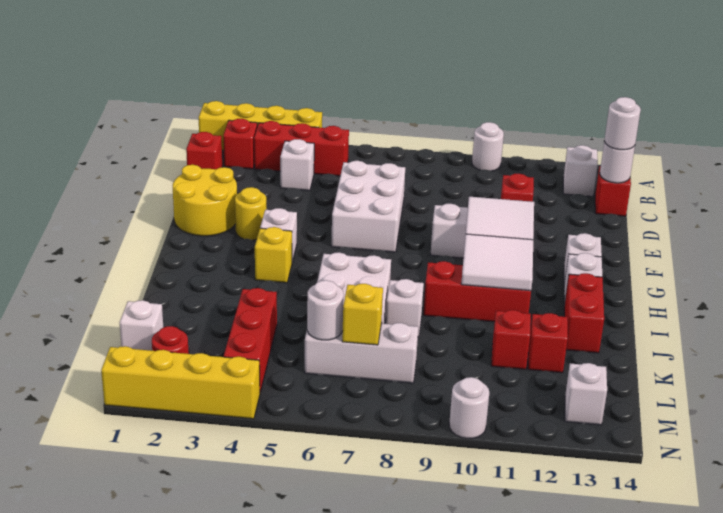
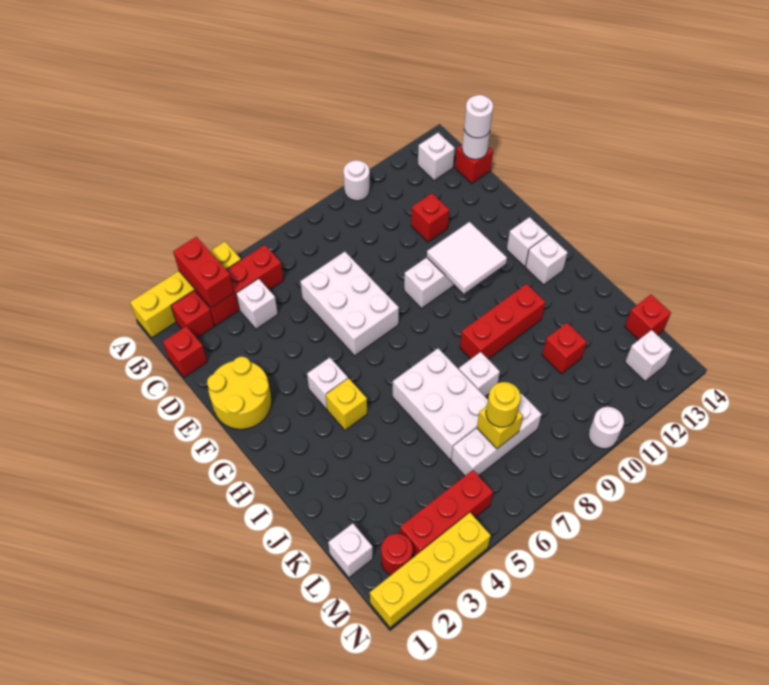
yellow round brick F3 level 1 -> yellow round brick L7 level 3
white tile H10:I11 level 2 -> none
red brick I13:J13 level 1 -> red brick A3:B3 level 2
red brick K4:M4 level 1 -> red brick M3:M5 level 1
red brick K12 level 1 -> red brick L14 level 1
white round brick L6 level 2 -> none

